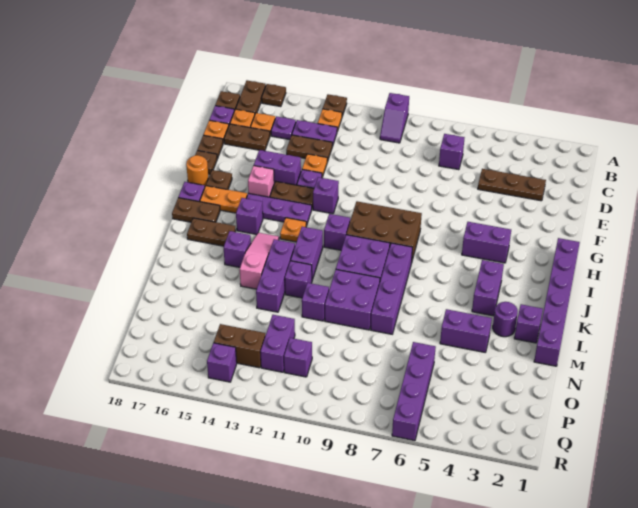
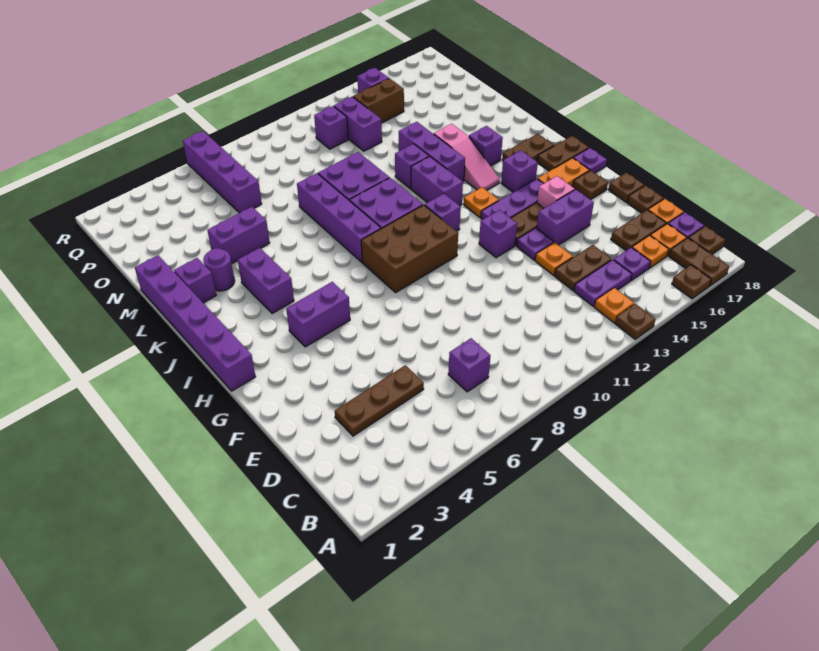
purple slope A10:B10 level 1 top A -> none
orange round brick G18 level 1 -> none
purple brick M11 level 1 -> none

